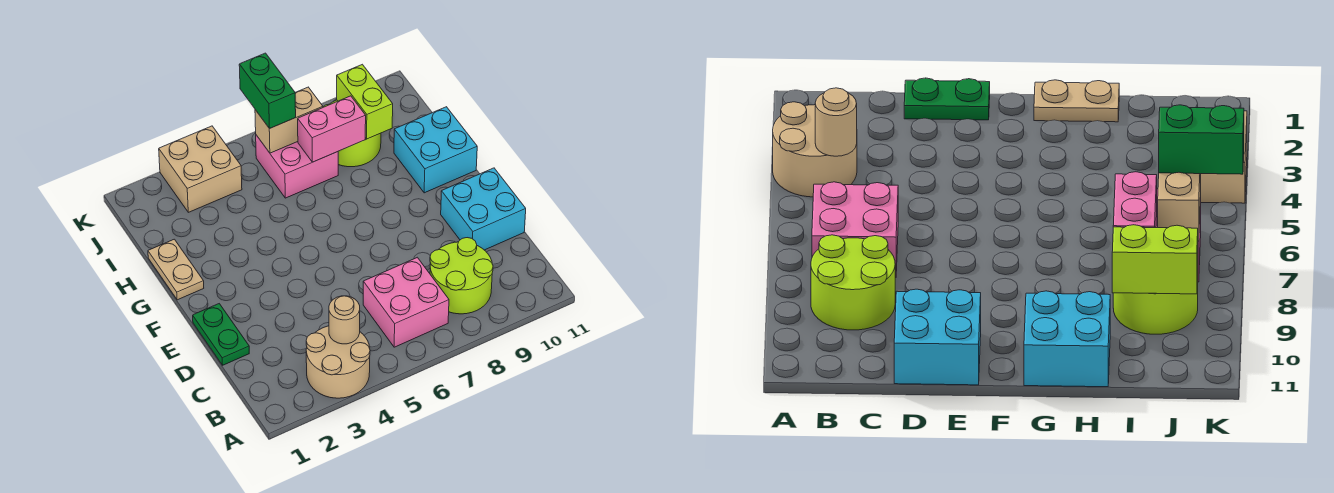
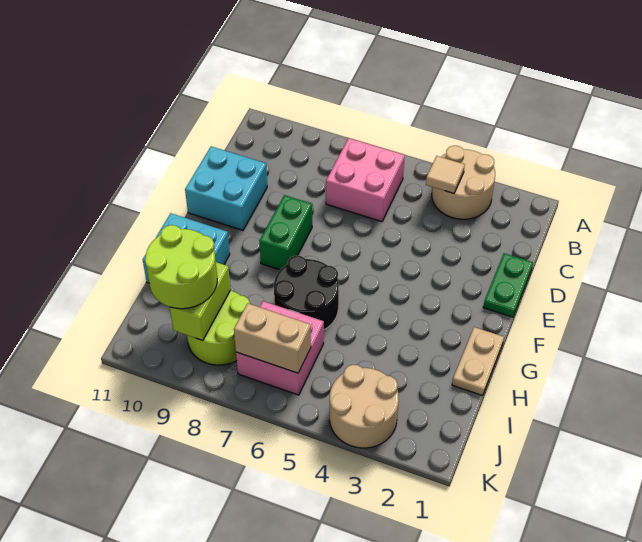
tan round brick B4 level 2 -> tan tile B4 level 2
lime round brick B8:C9 level 1 -> lime round brick I9:J10 level 3
none -> black round brick G6:H7 level 1
pink brick I7:I8 level 2 -> none
tan brick J3:K4 level 1 -> tan round brick J3:K4 level 1
green brick J6:K6 level 3 -> green brick E8:F8 level 1

